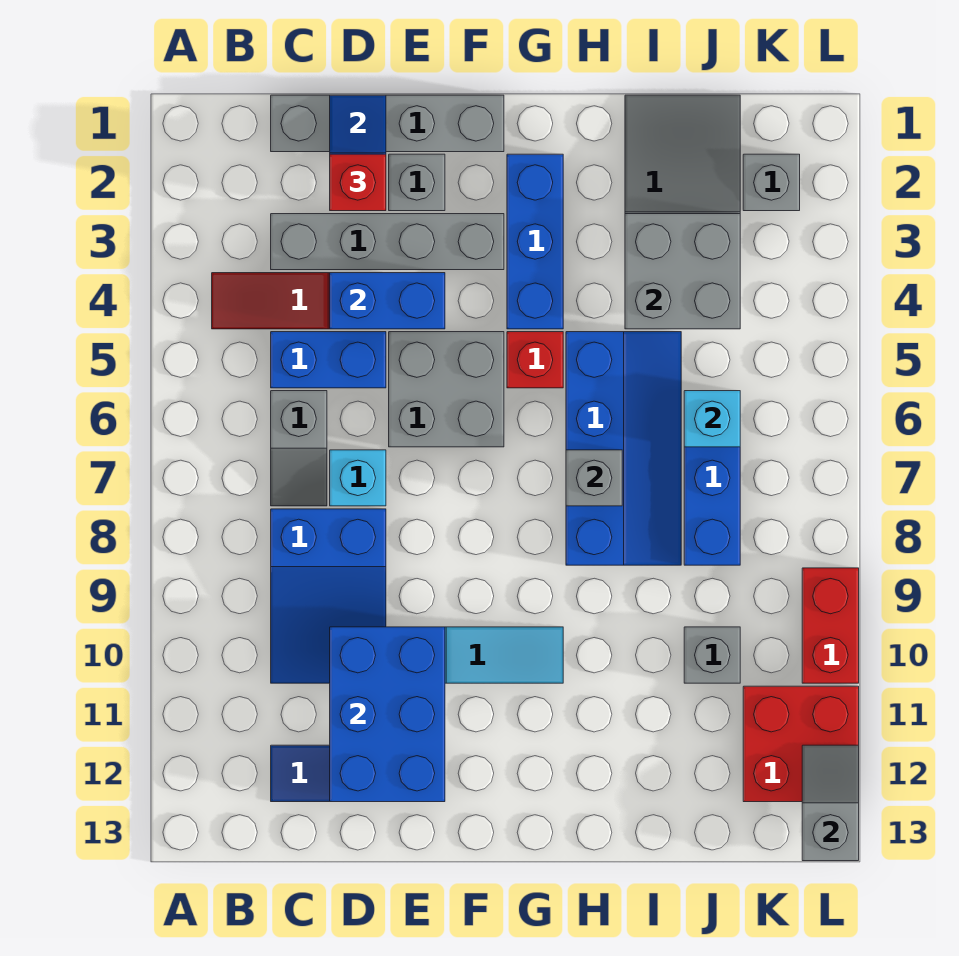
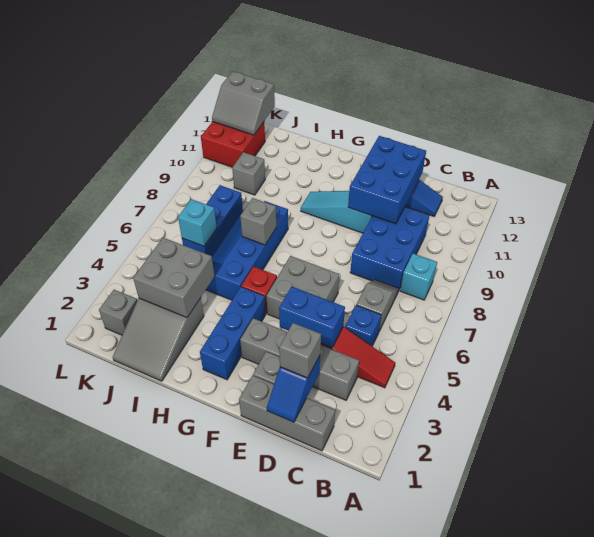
grey brick C1:F1 level 1 -> grey brick C1:E1 level 1
blue brick C5:D5 level 1 -> blue brick C5 level 1
blue slope C8:D10 level 1 top 8 -> blue brick C8:D10 level 1
red brick D2 level 3 -> grey brick D2 level 3
cyan brick D7 level 1 -> cyan brick B8 level 1
red brick L9:L10 level 1 -> none
grey slope L12:L13 level 2 top 13 -> grey slope K12:L13 level 2 top 13

